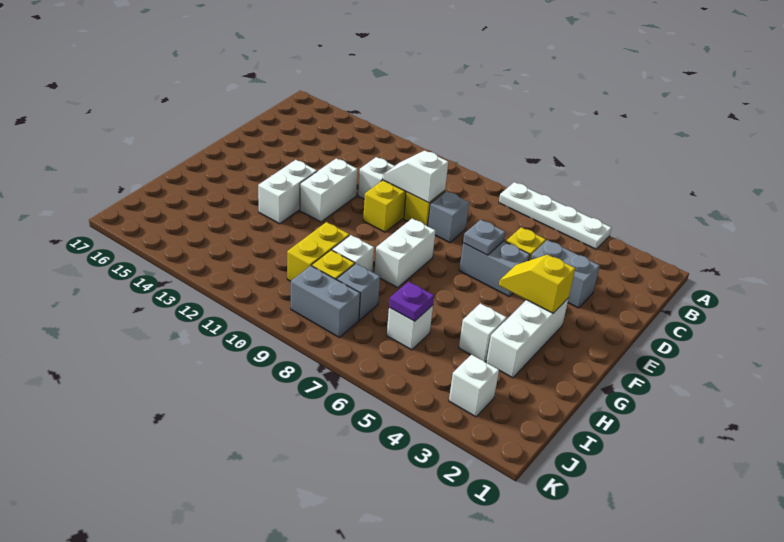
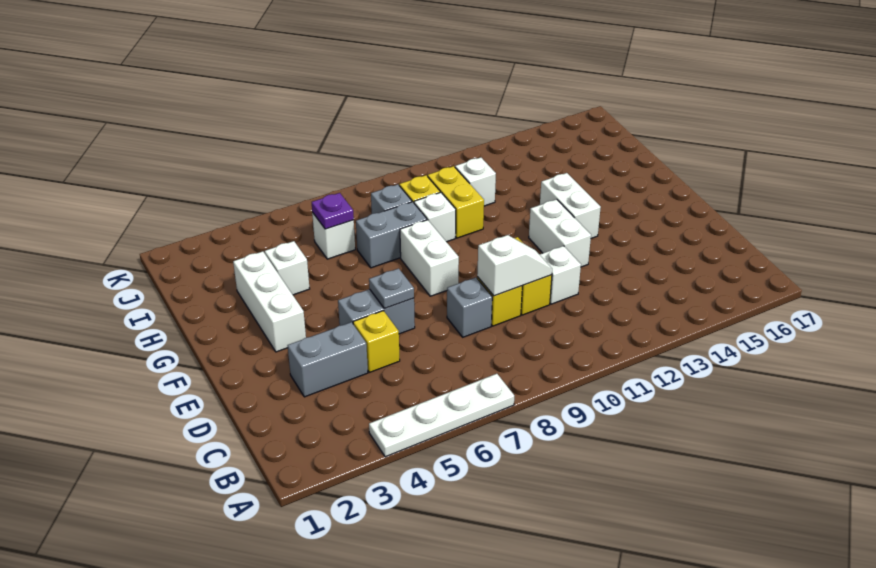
yellow slope F3:F4 level 2 top 3 -> none
white brick J3 level 1 -> white brick I11 level 1
grey brick J8:J9 level 1 -> grey brick H7:H8 level 1

